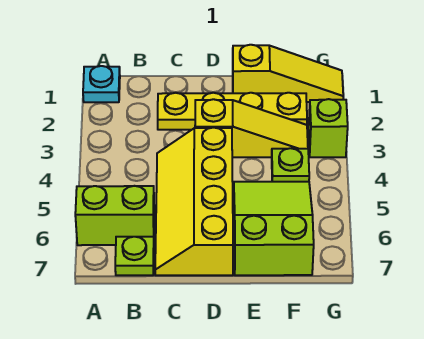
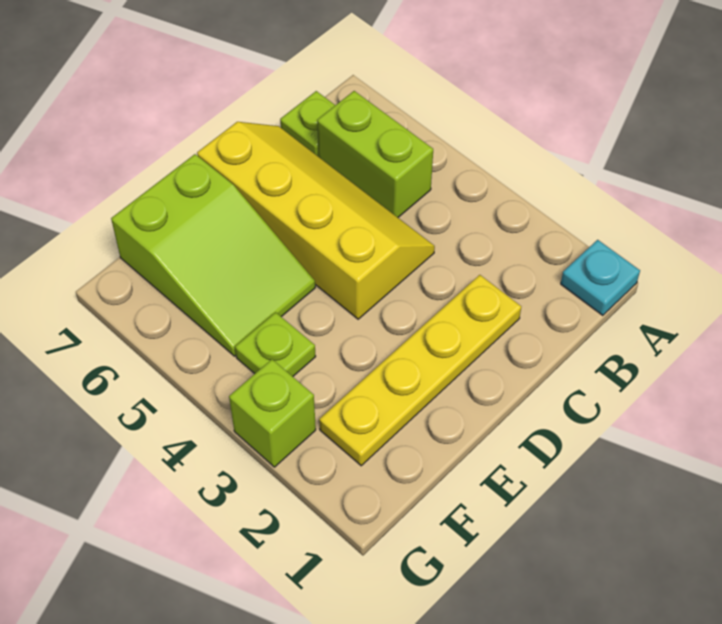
lime brick A6:B6 level 1 -> lime brick B5:B6 level 1
yellow slope D3:F3 level 1 top D -> none
yellow slope E1:G1 level 1 top E -> none

